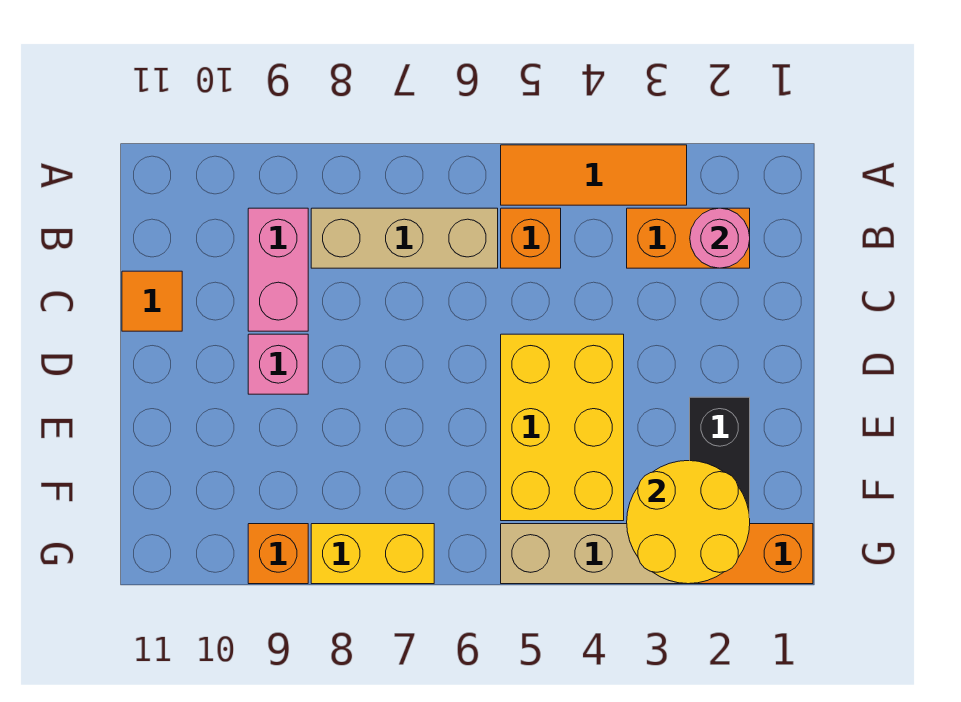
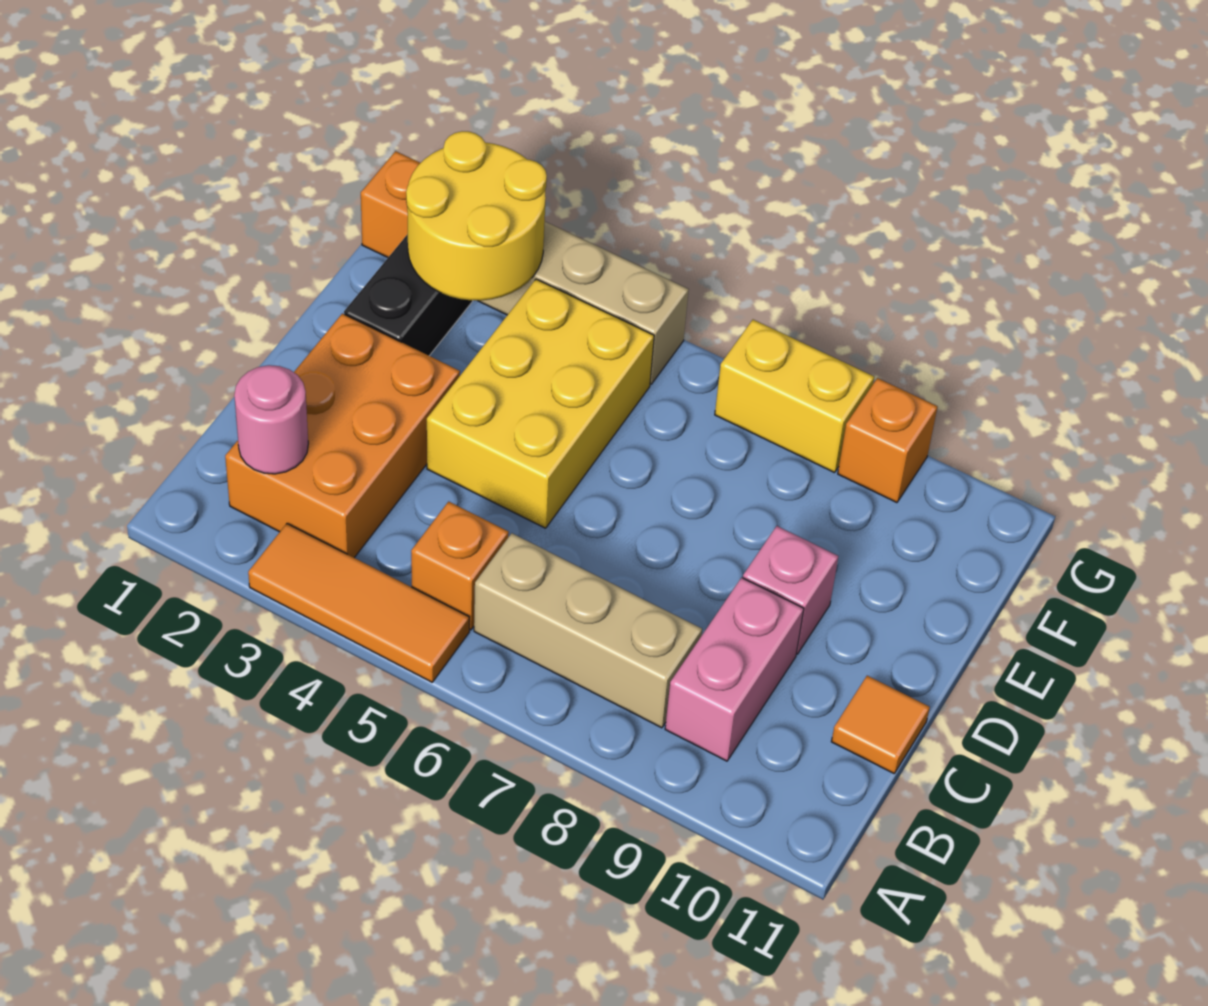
orange brick B2:B3 level 1 -> orange brick B2:D3 level 1

